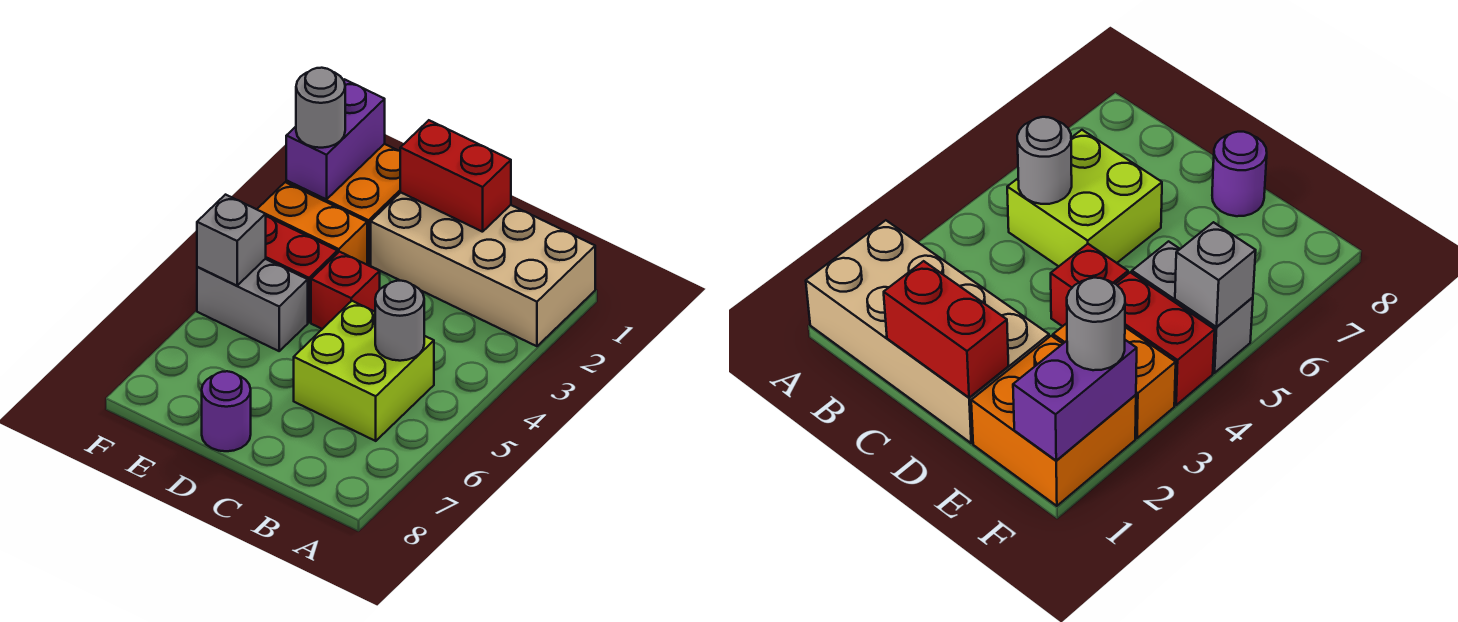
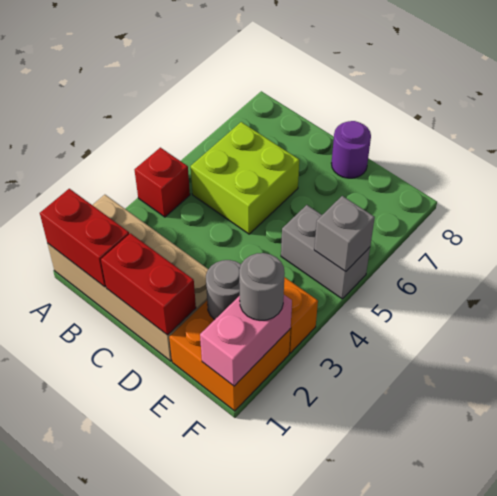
grey round brick B5 level 2 -> grey round brick E2 level 2
red brick D4 level 1 -> red brick A4 level 1
red brick E4:F4 level 1 -> red brick A1:B1 level 2
purple brick F1:F2 level 2 -> pink brick F1:F2 level 2

